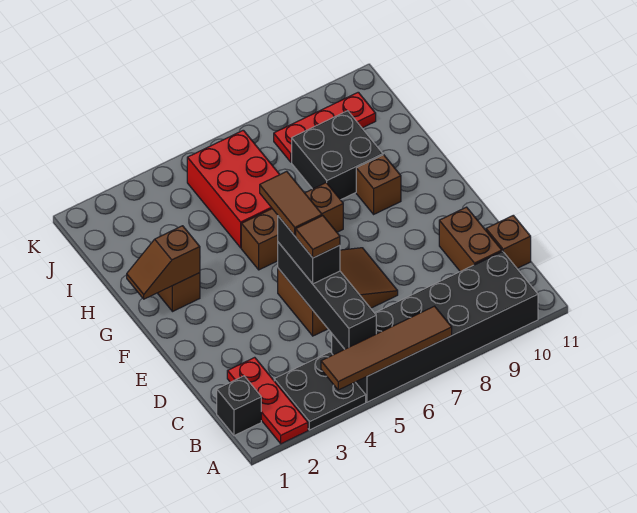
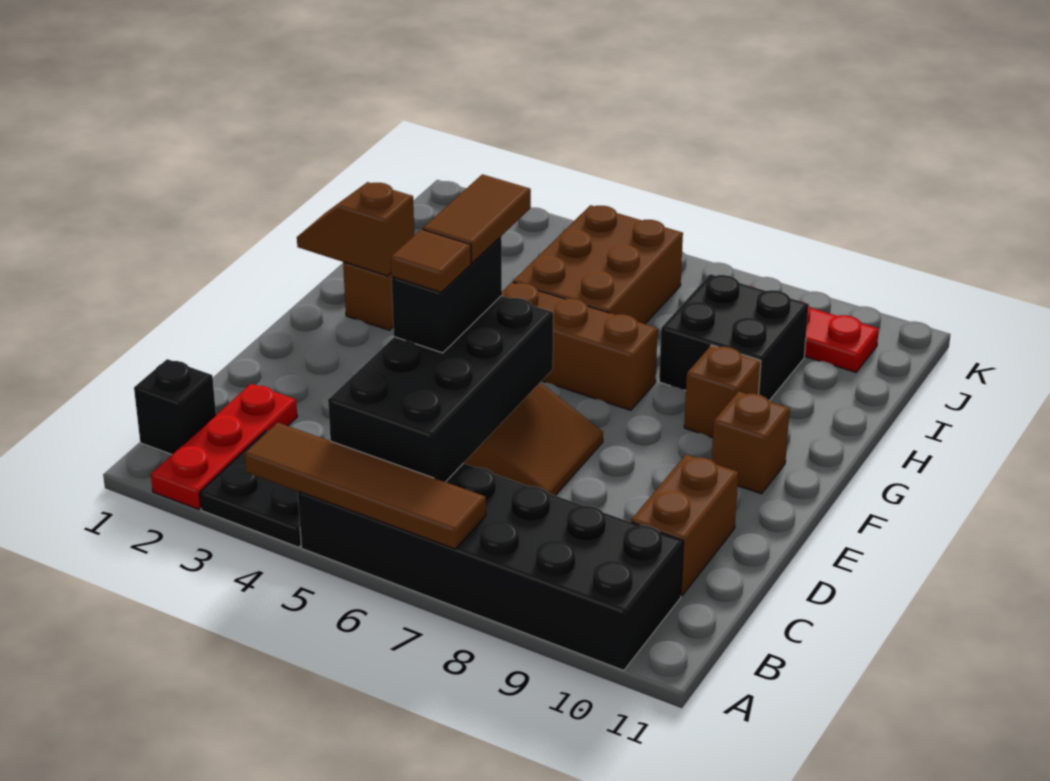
black brick B5:E5 level 2 -> black brick B5:E6 level 2
brown brick C11 level 1 -> brown brick F10 level 1
red brick H5:J6 level 1 -> brown brick H5:J6 level 1

